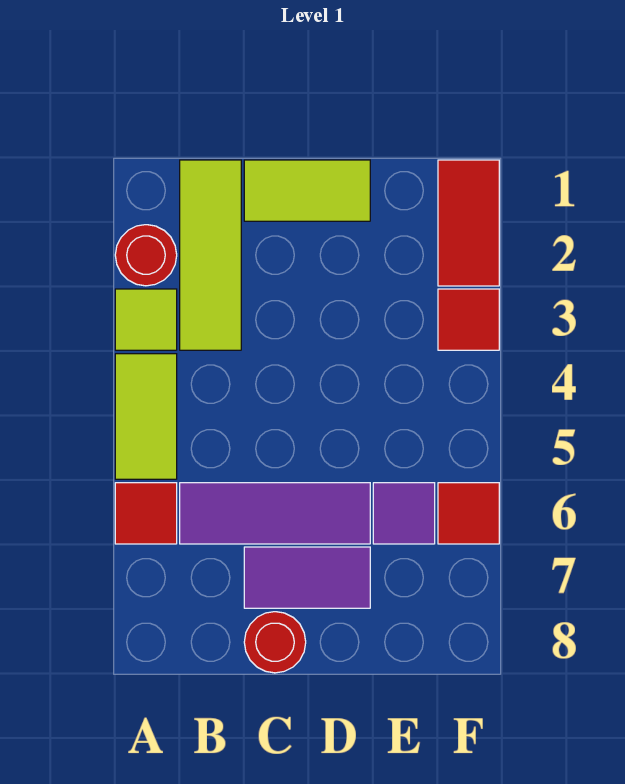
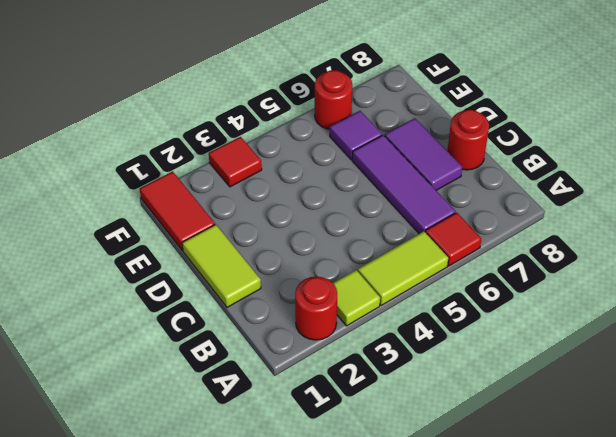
lime tile B1:B3 level 1 -> none
red tile F1:F2 level 1 -> red tile E1:F1 level 1
red tile F6 level 1 -> red round brick F6 level 1

